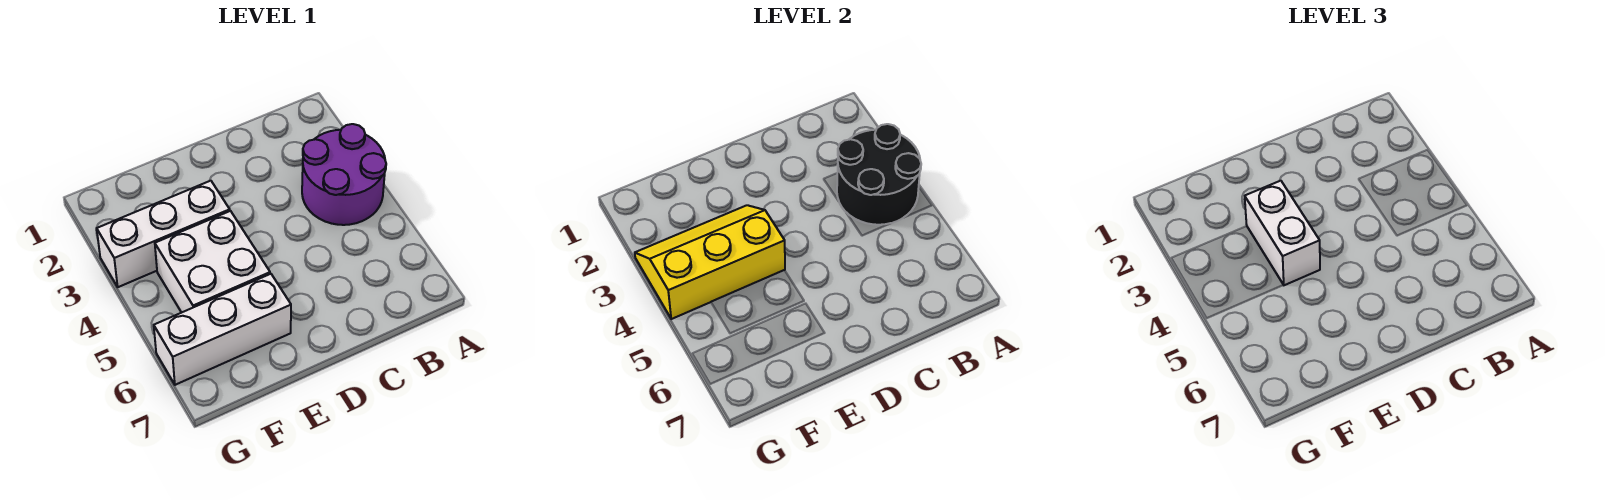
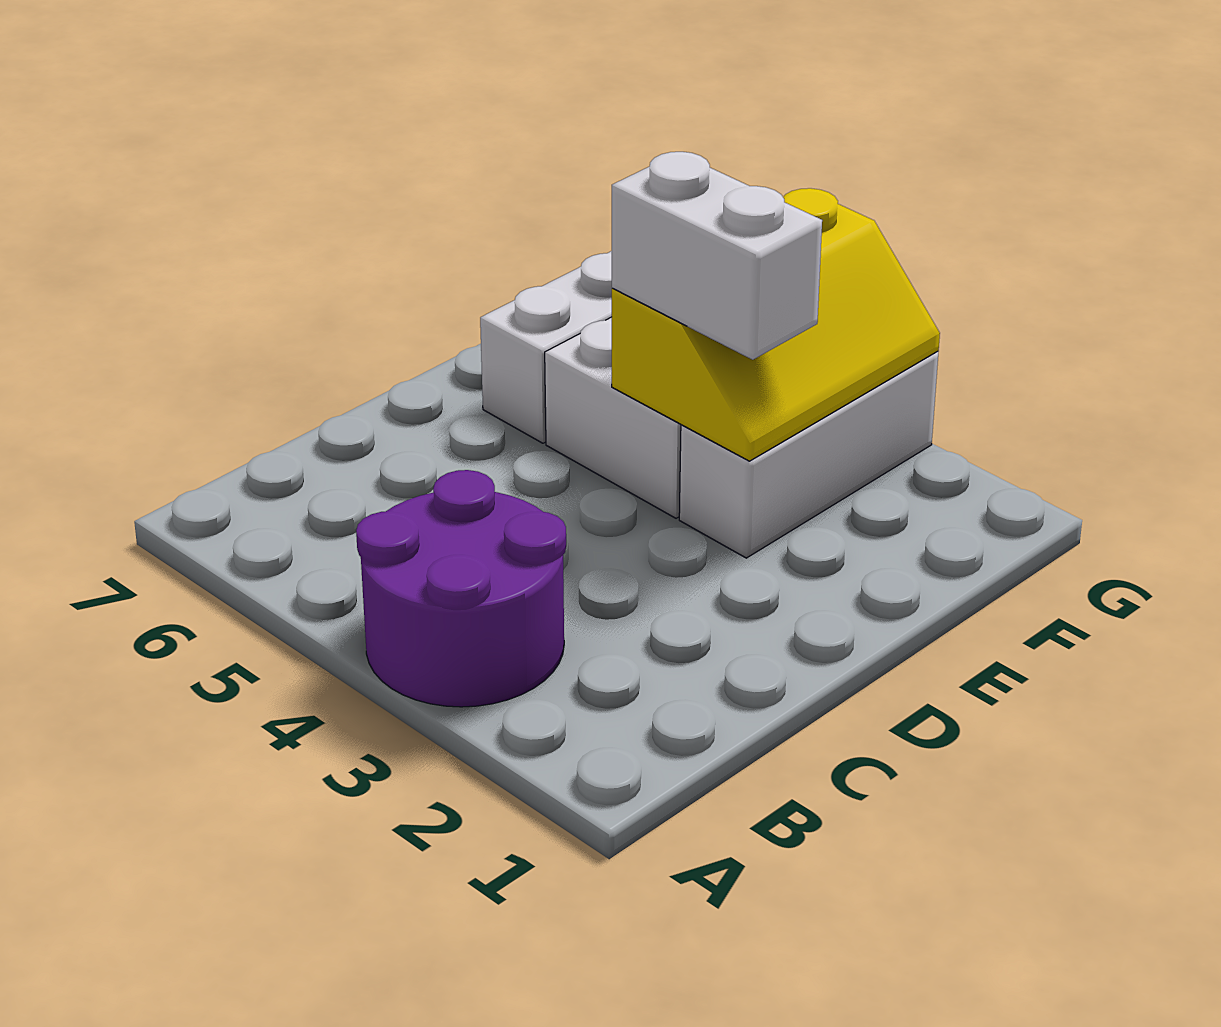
black round brick A3:B4 level 2 -> none

